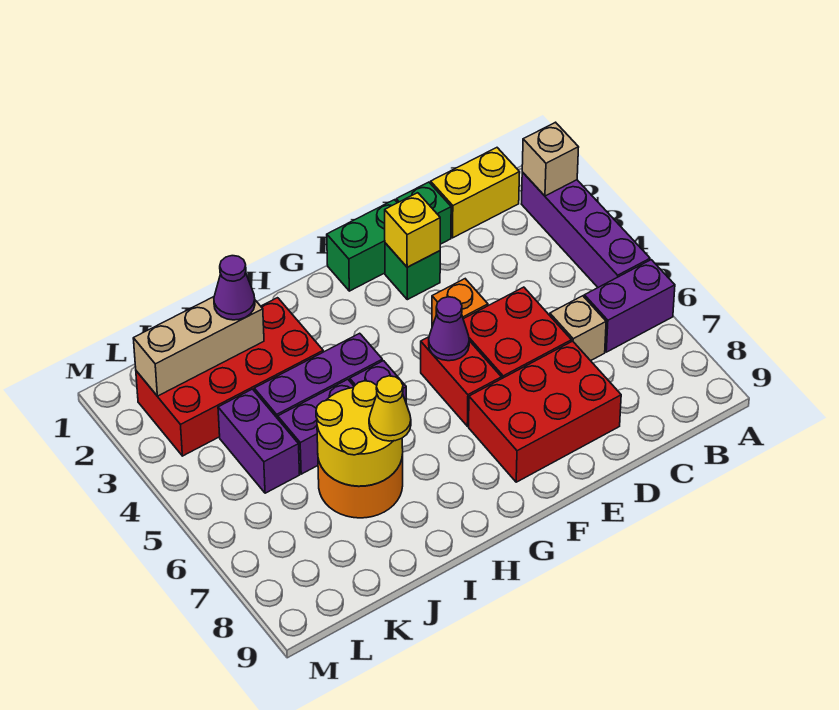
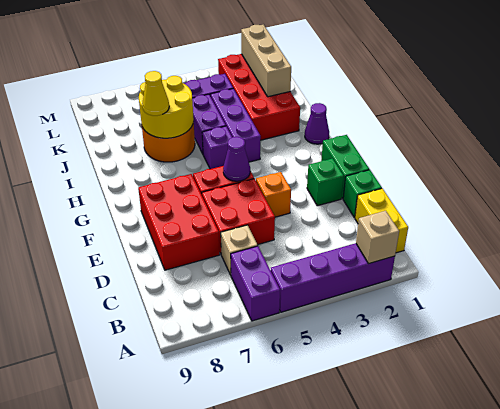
yellow brick E2 level 2 -> none
purple cone J2 level 3 -> purple cone H1 level 1

